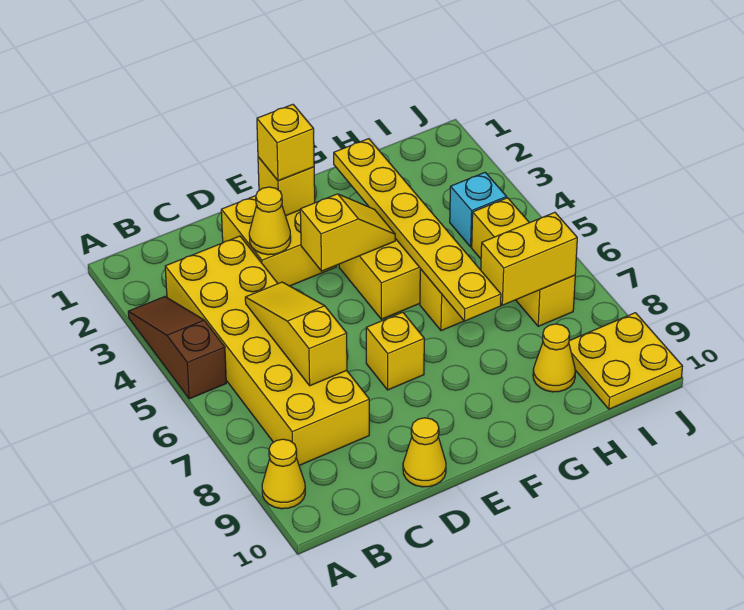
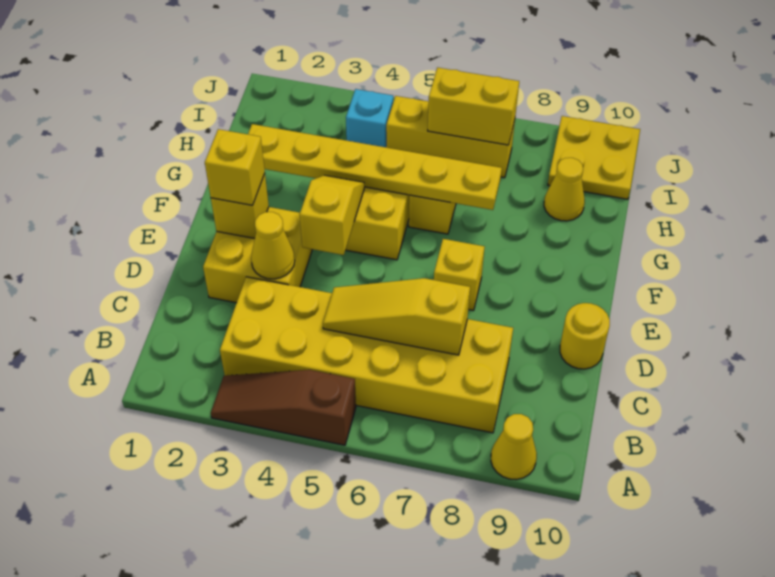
yellow cone D10 level 1 -> yellow round brick D10 level 1
yellow brick H7:I7 level 2 -> yellow brick I6:I7 level 2

